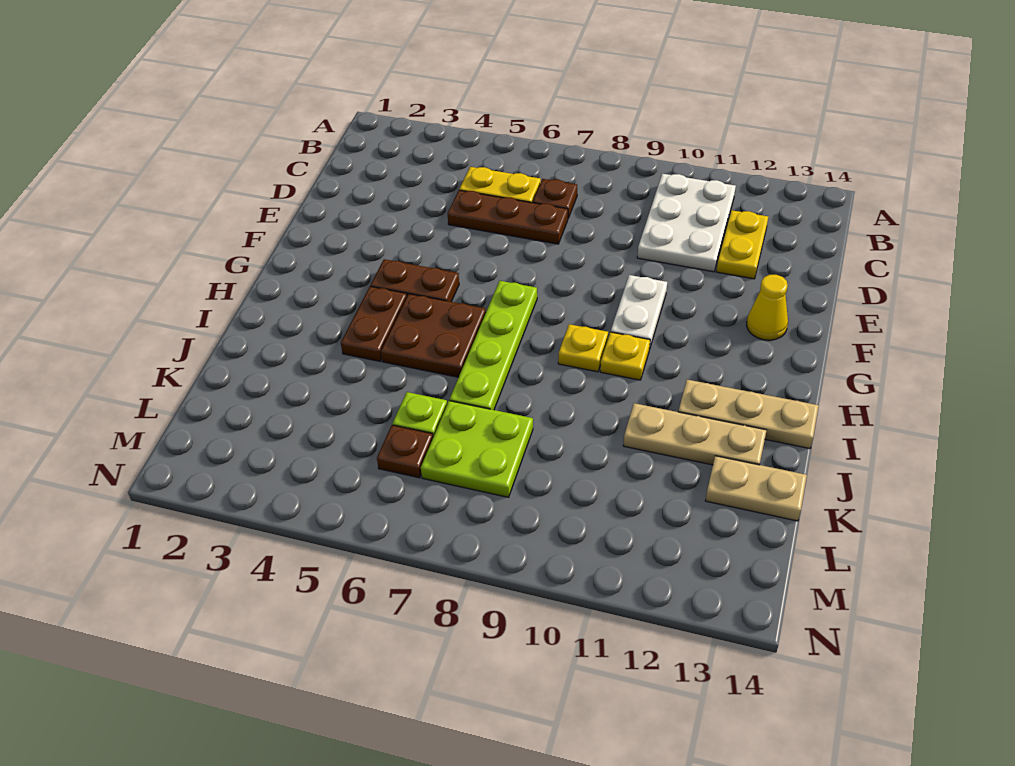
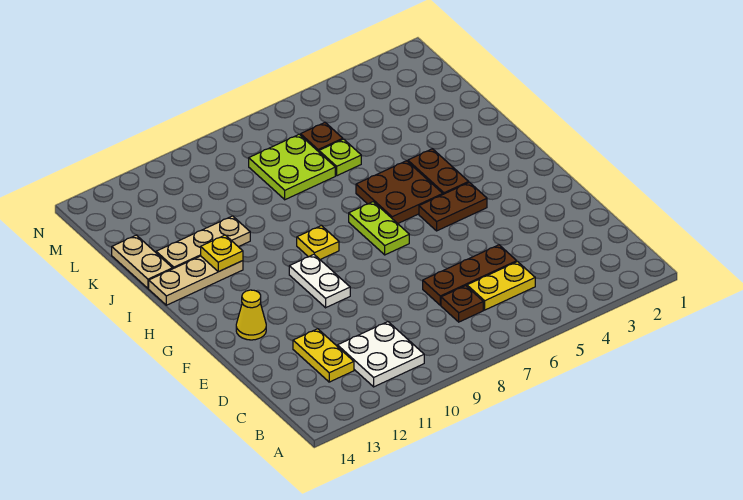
white plate B10:D11 level 1 -> white plate B10:C11 level 1
lime plate G7:J7 level 1 -> lime plate G7:H7 level 1
yellow plate H10 level 1 -> yellow plate I12 level 2
tan plate K13:K14 level 1 -> tan plate J14:K14 level 1

